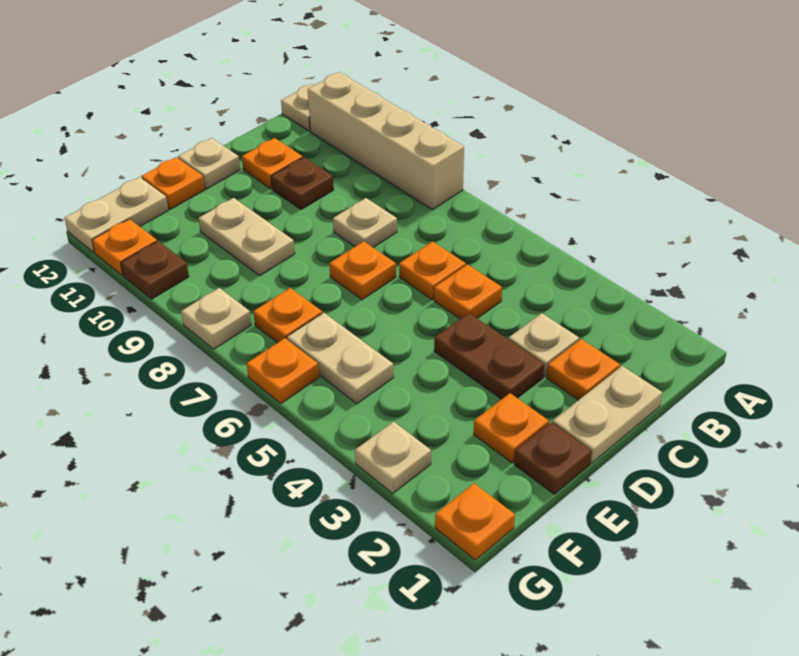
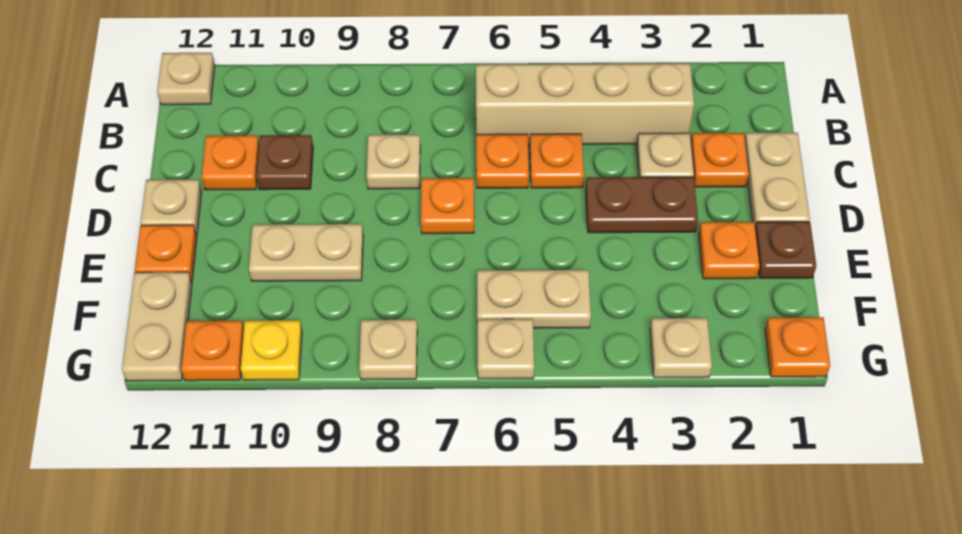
tan brick A8:A11 level 1 -> tan brick B3:B6 level 1
orange plate F7 level 1 -> none
orange plate G6 level 1 -> tan plate G6 level 1
brown plate G10 level 1 -> yellow plate G10 level 1

